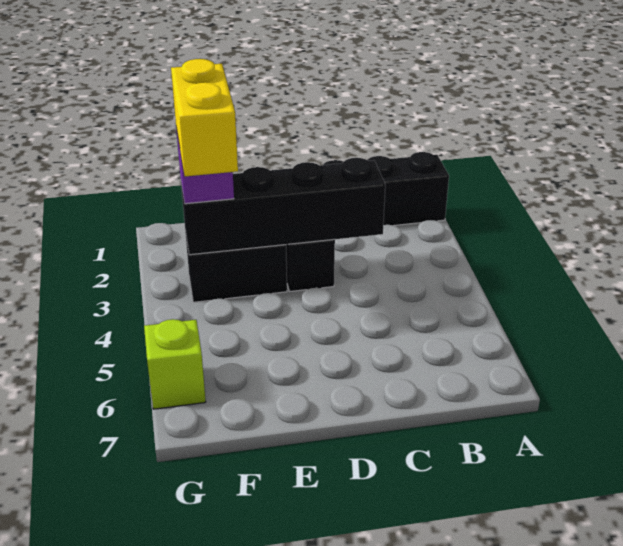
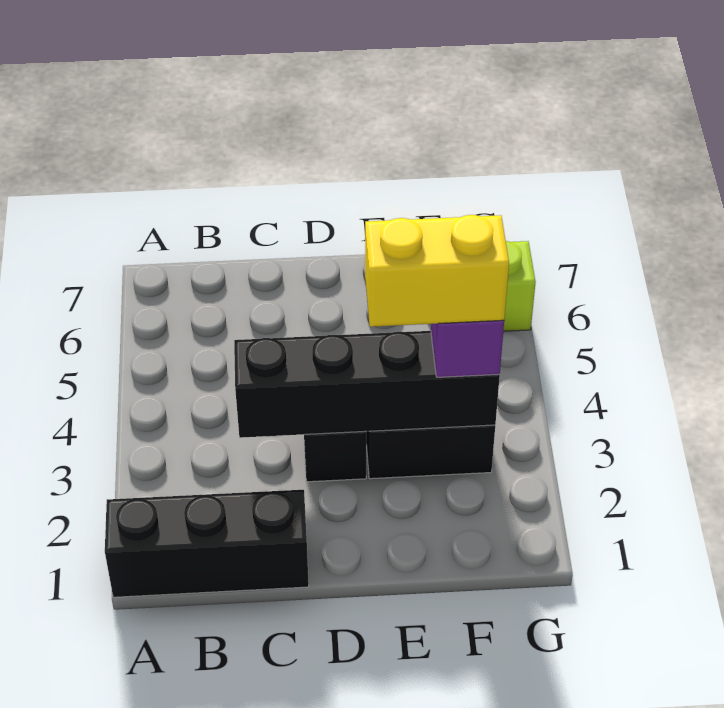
yellow brick F3:F4 level 4 -> yellow brick E3:F3 level 4

